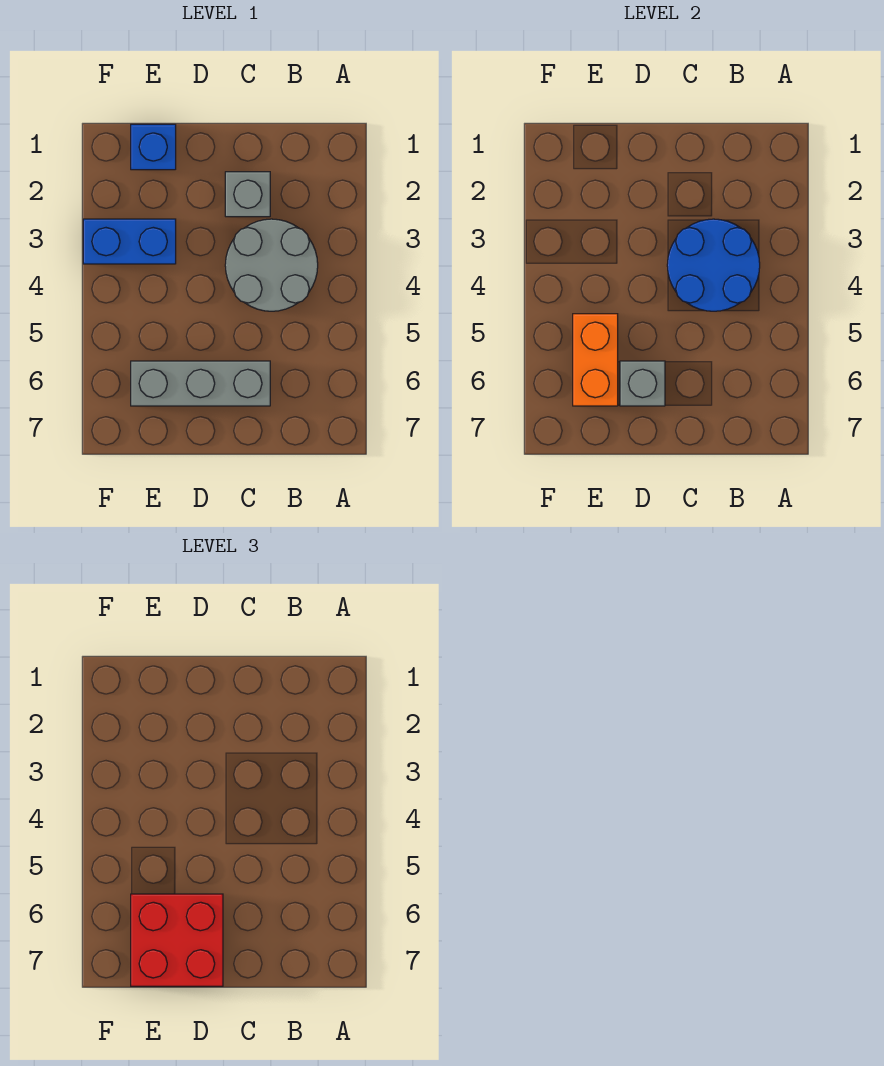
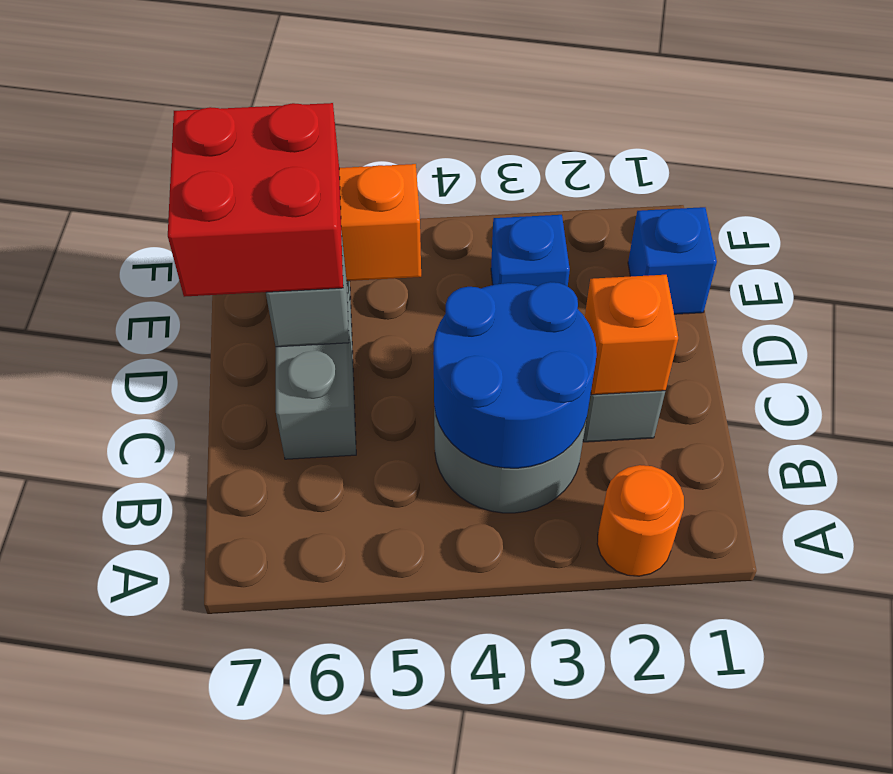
none -> orange round brick A2 level 1
none -> orange brick C2 level 2
blue brick E3:F3 level 1 -> blue brick E3 level 1

